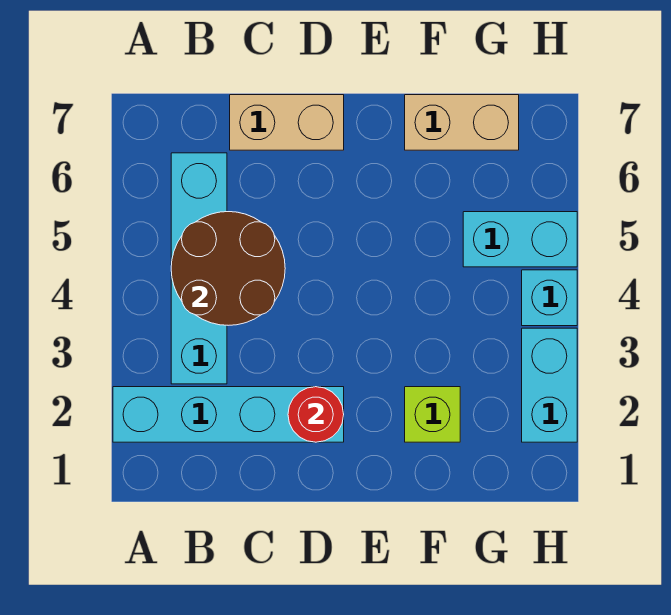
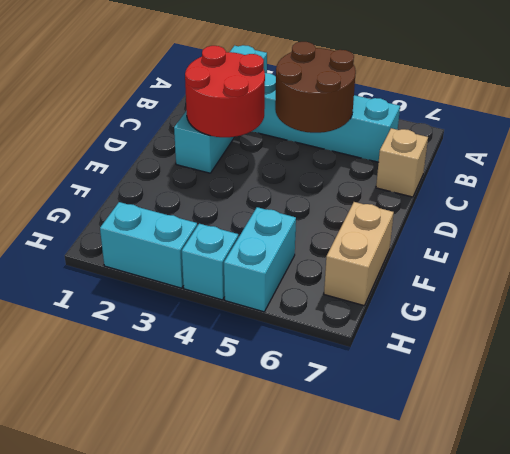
tan brick C7:D7 level 1 -> tan brick C7 level 1
red round brick D2 level 2 -> red round brick C2:D3 level 2
lime brick F2 level 1 -> none

